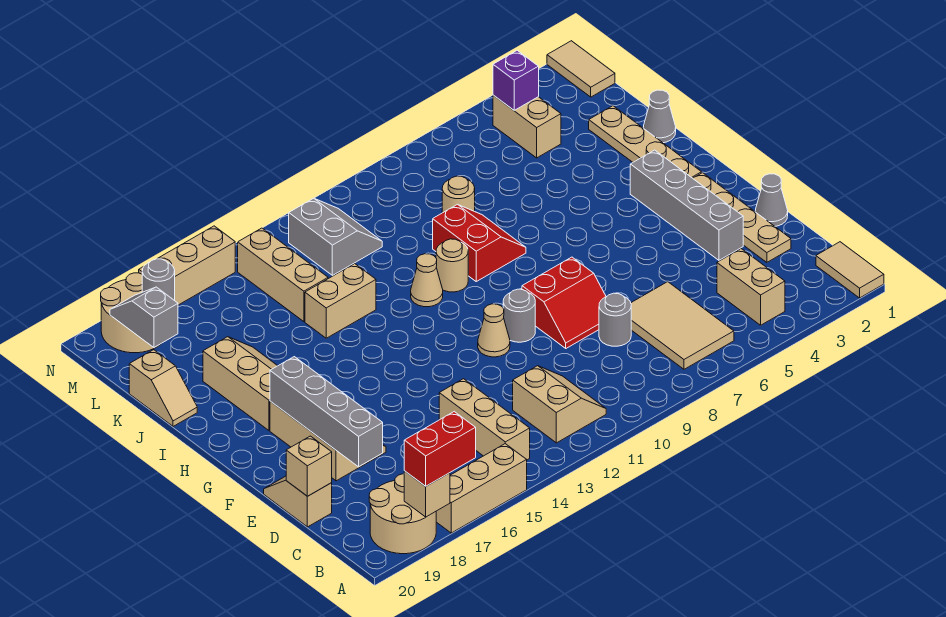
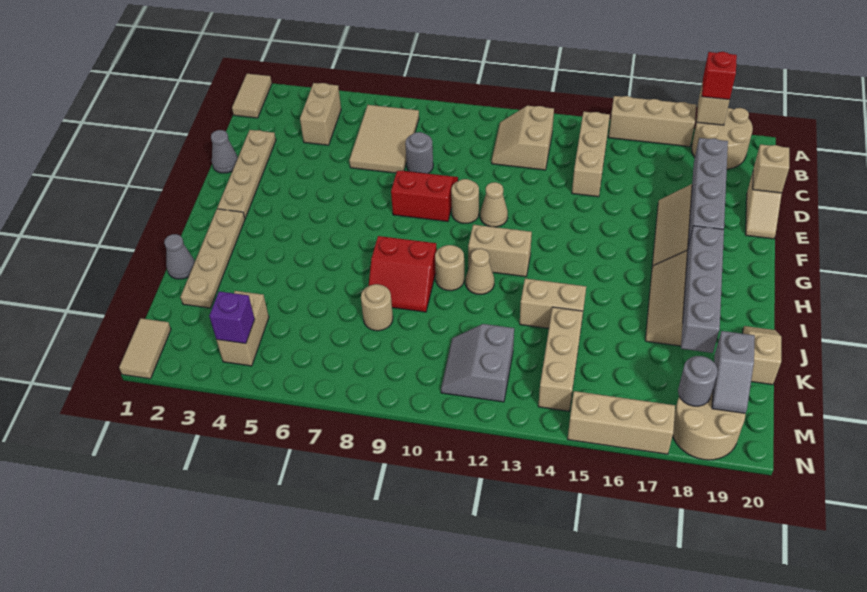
red brick A17:A18 level 3 -> red brick A18 level 3
grey brick E3:H3 level 1 -> grey brick H18:K18 level 2
grey round brick F10 level 1 -> tan round brick F10 level 1
none -> tan brick H11:H12 level 1
red slope I8:J9 level 1 top 9 -> red slope I8:J9 level 1 top I

